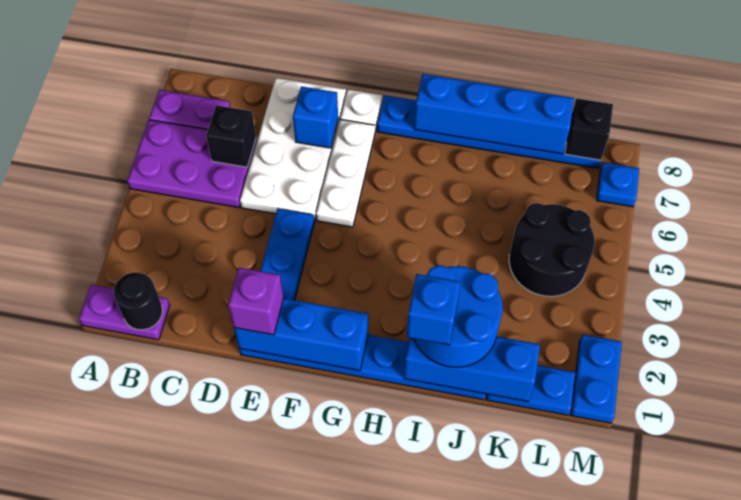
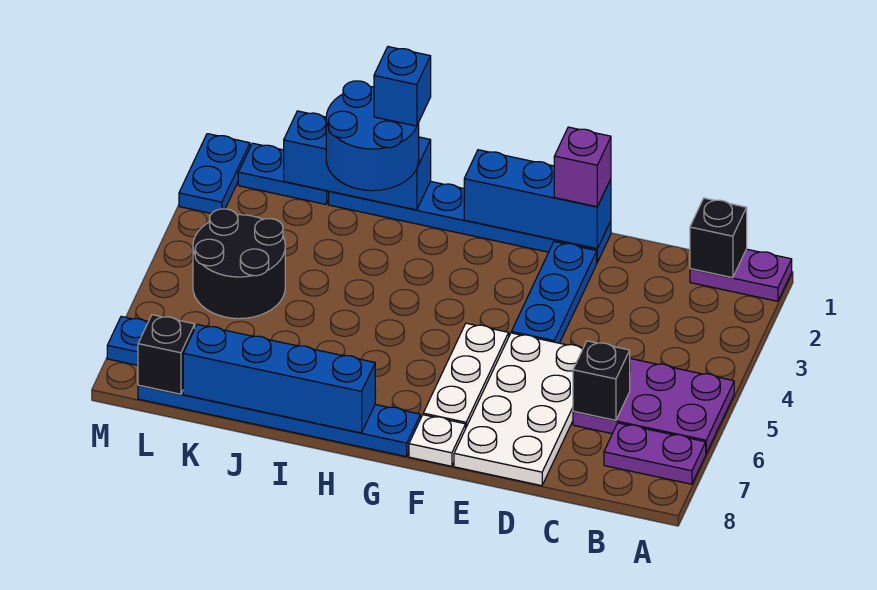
black round brick B1 level 2 -> black brick B1 level 2
blue brick E7 level 2 -> none

